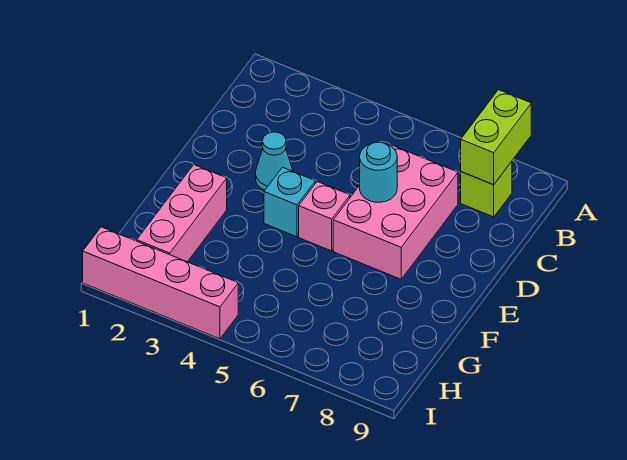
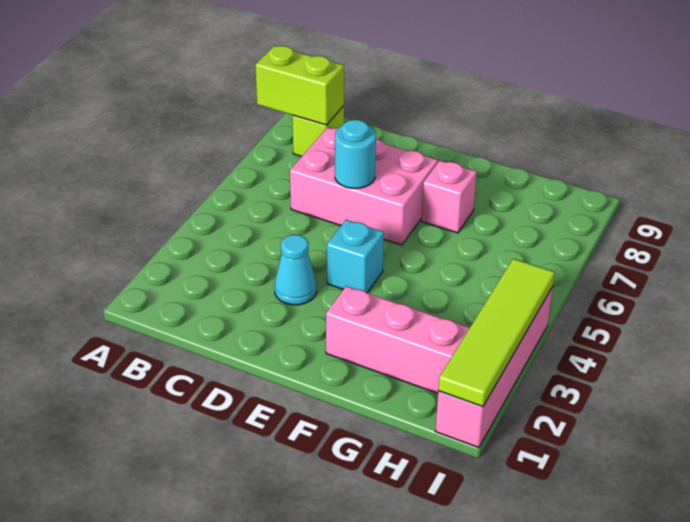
pink brick E5 level 1 -> pink brick F7 level 1
none -> lime tile I1:I4 level 2

